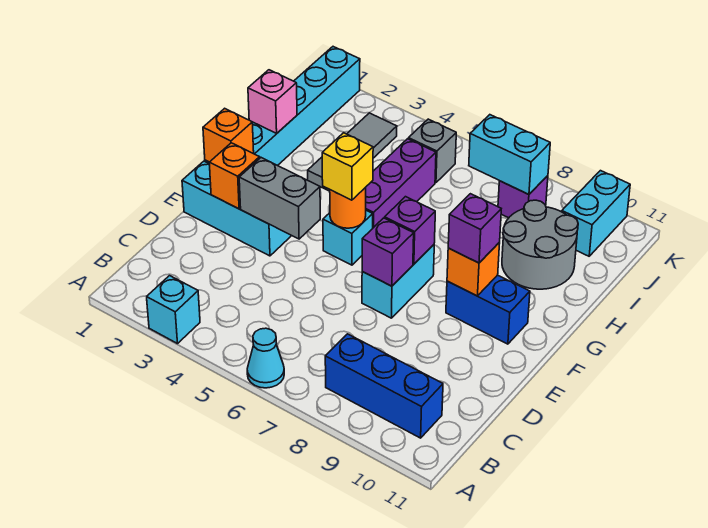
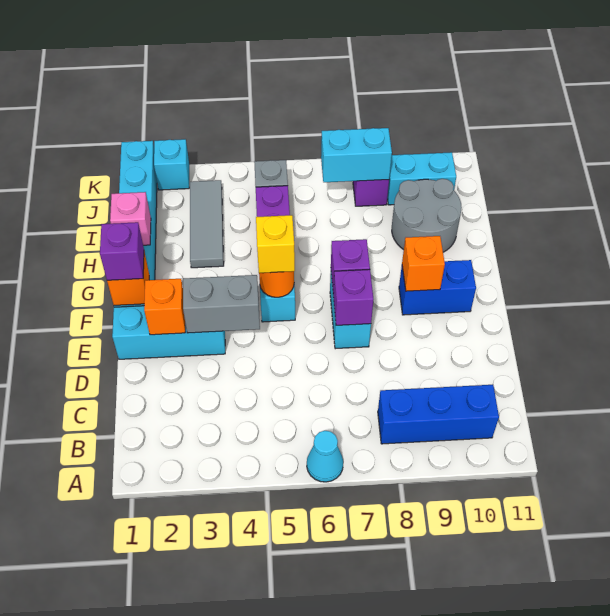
cyan brick A3 level 1 -> cyan brick K2 level 1
purple brick F9 level 3 -> purple brick F1 level 3
cyan brick J10:K10 level 1 -> cyan brick J9:J10 level 1

